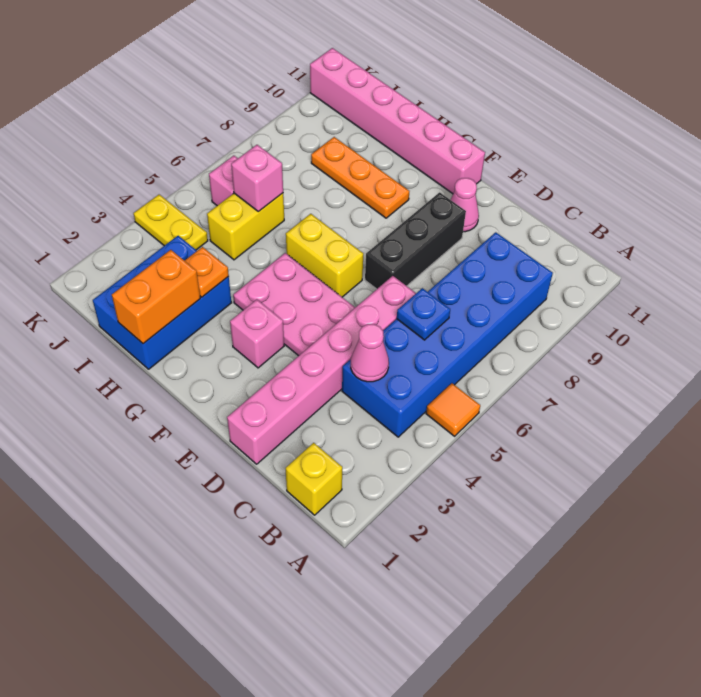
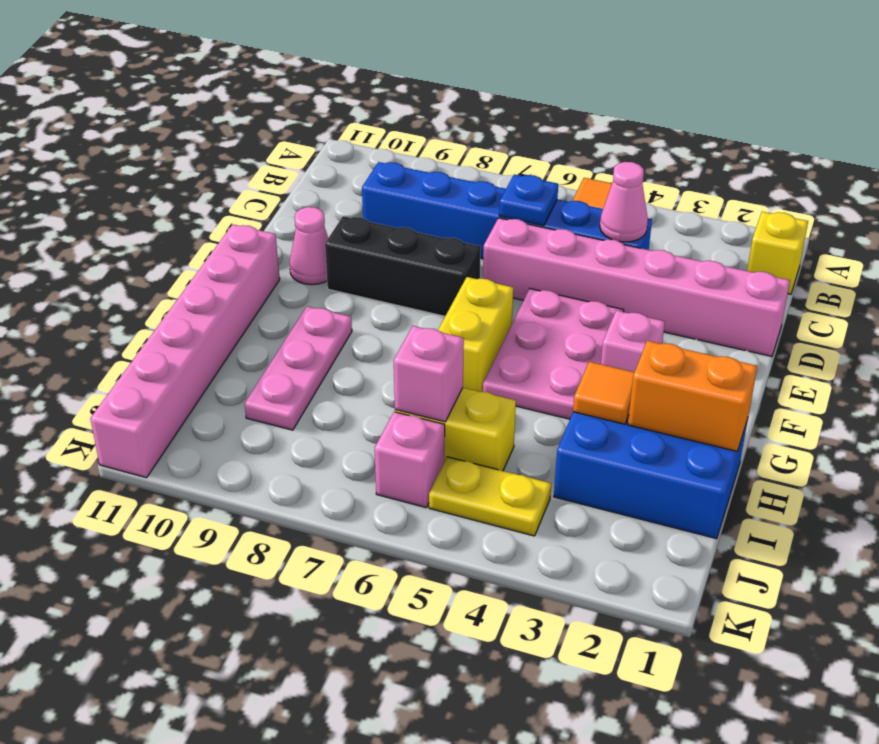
blue brick B4:C9 level 1 -> blue brick C4:C9 level 1
orange plate G9:I9 level 1 -> pink plate G9:I9 level 1
orange plate H3 level 2 -> orange tile H3 level 2
yellow plate J4:K4 level 1 -> yellow plate J4:J5 level 1

